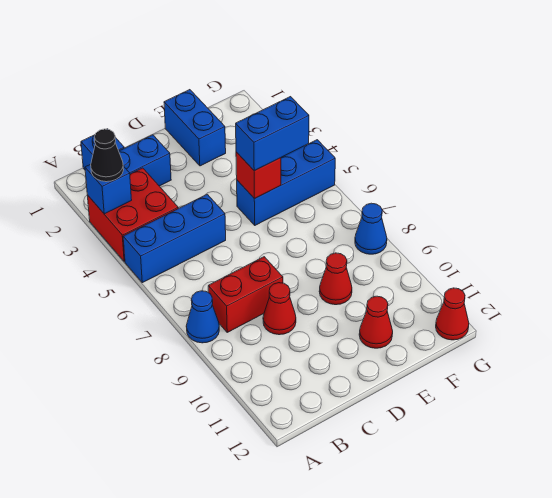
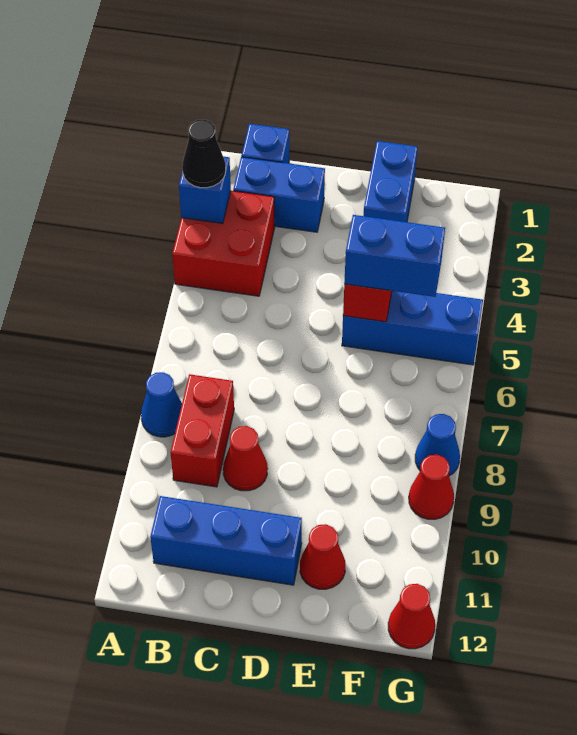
blue brick A5:C5 level 1 -> blue brick B11:D11 level 1
red brick B8:C8 level 1 -> red brick B8:B9 level 1
red cone E9 level 1 -> red cone G9 level 1

